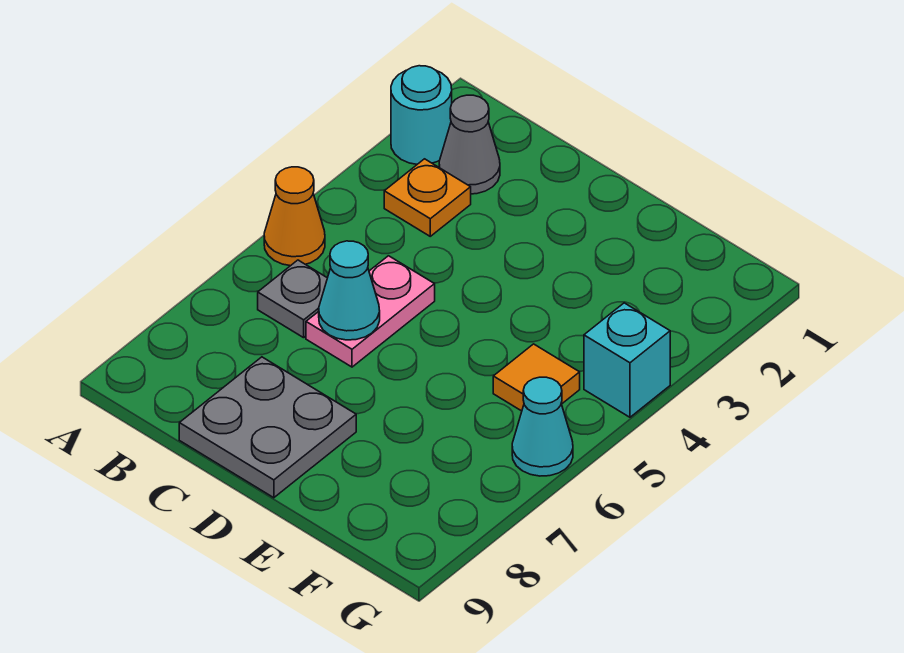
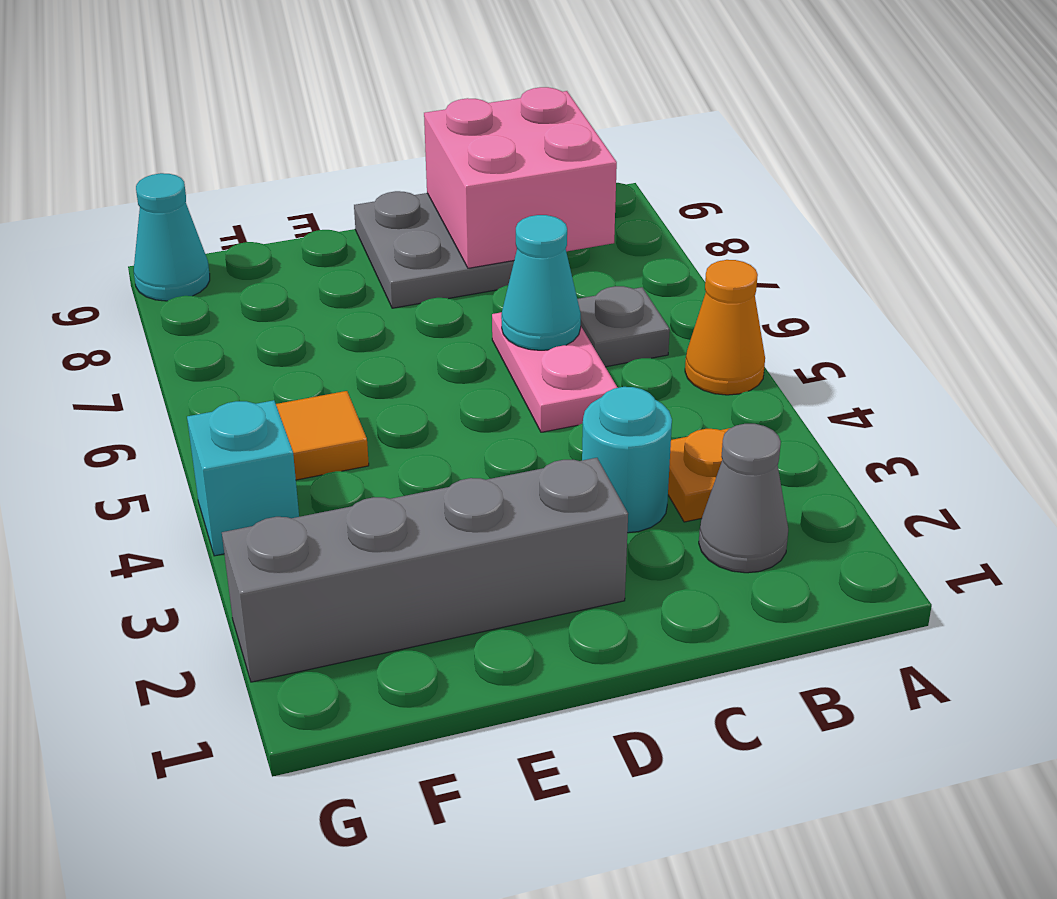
cyan round brick A2 level 1 -> cyan round brick C3 level 1
none -> pink brick B8:C9 level 2
none -> grey brick D2:G2 level 1
cyan cone G6 level 1 -> cyan cone G9 level 1

